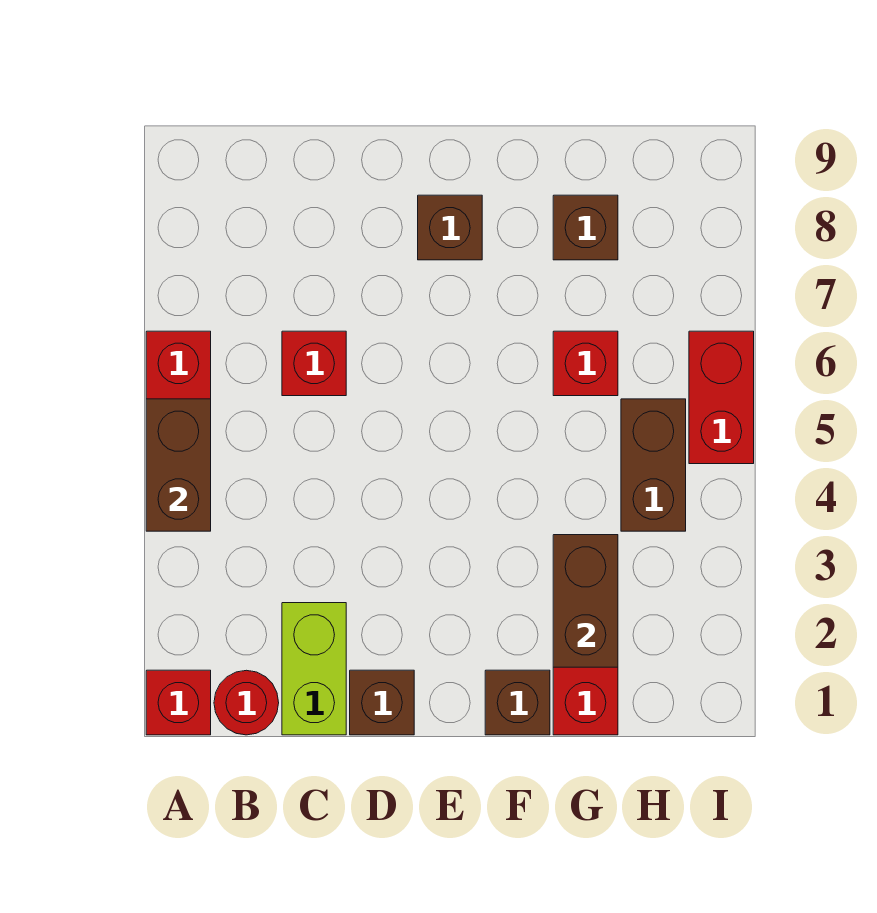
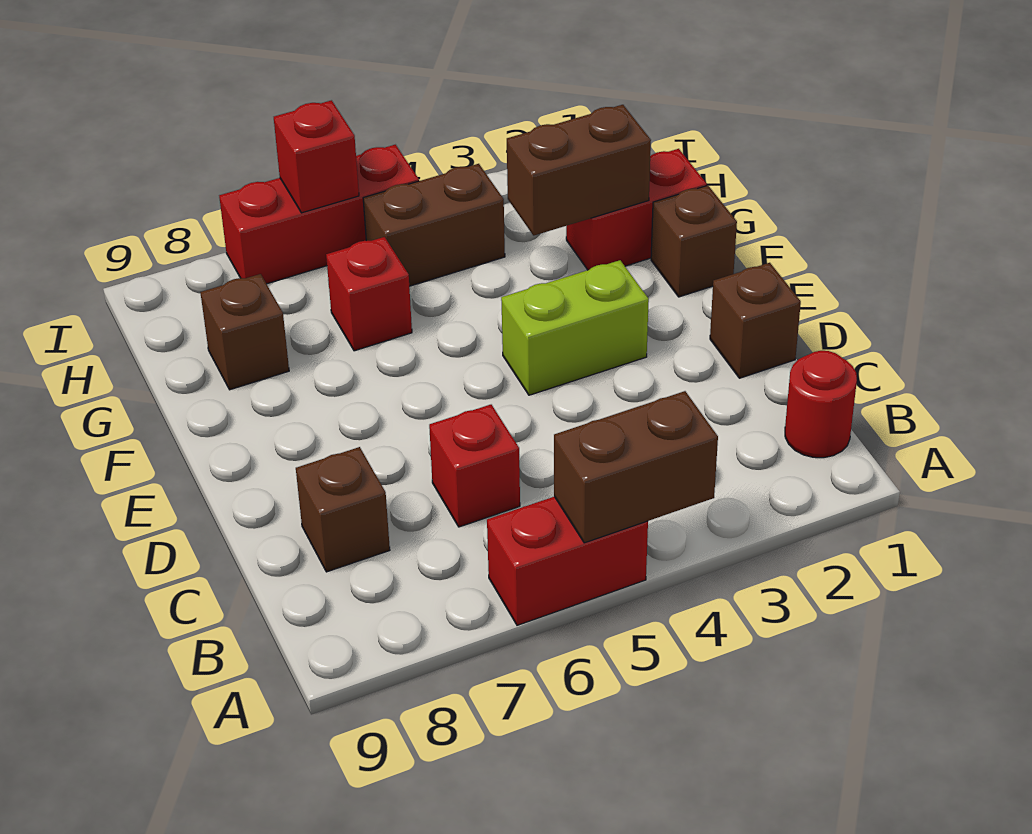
red brick A1 level 1 -> red brick I6 level 2
lime brick C1:C2 level 1 -> lime brick E3:E4 level 1
brown brick E8 level 1 -> brown brick C8 level 1
red brick I5:I6 level 1 -> red brick I5:I7 level 1

